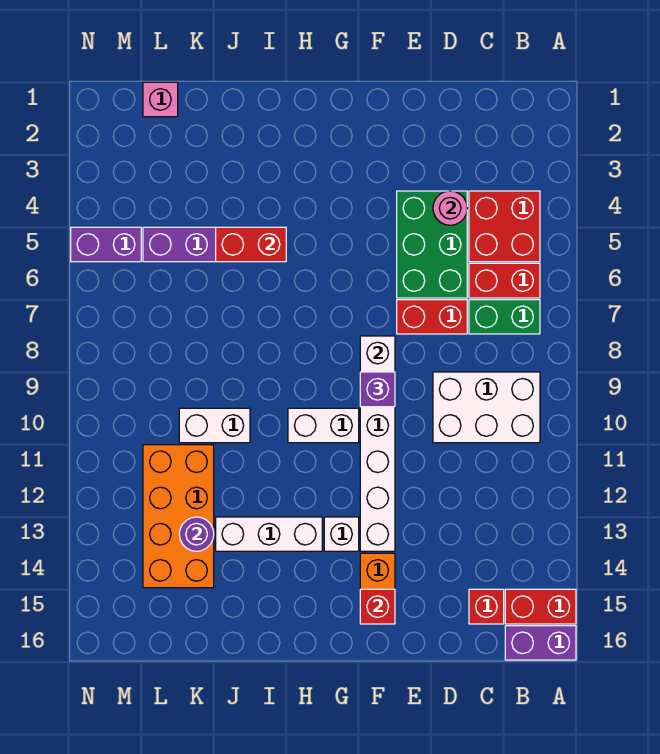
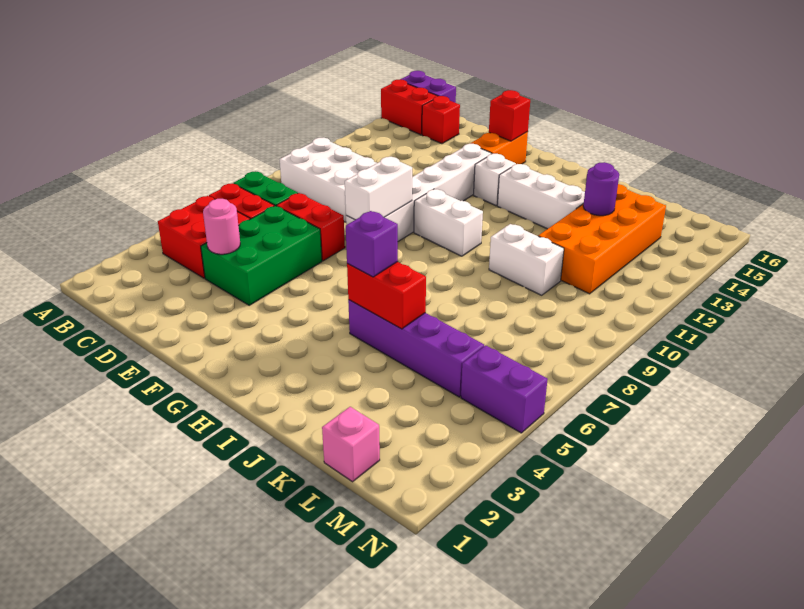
purple brick F9 level 3 -> purple brick I5 level 3

